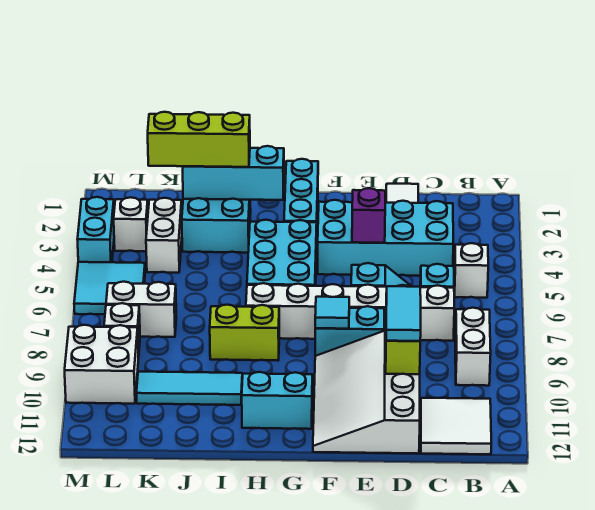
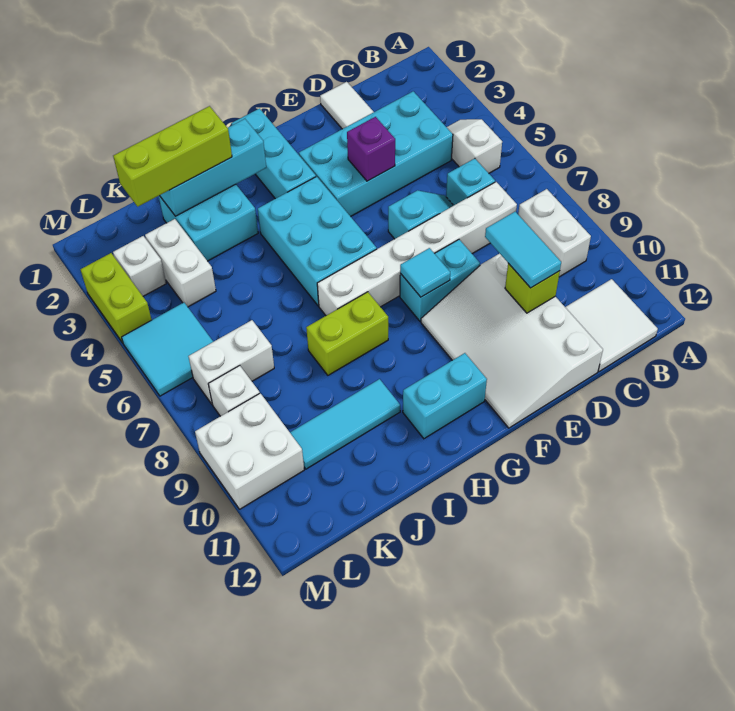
cyan brick M3:M4 level 1 -> lime brick M3:M4 level 1

